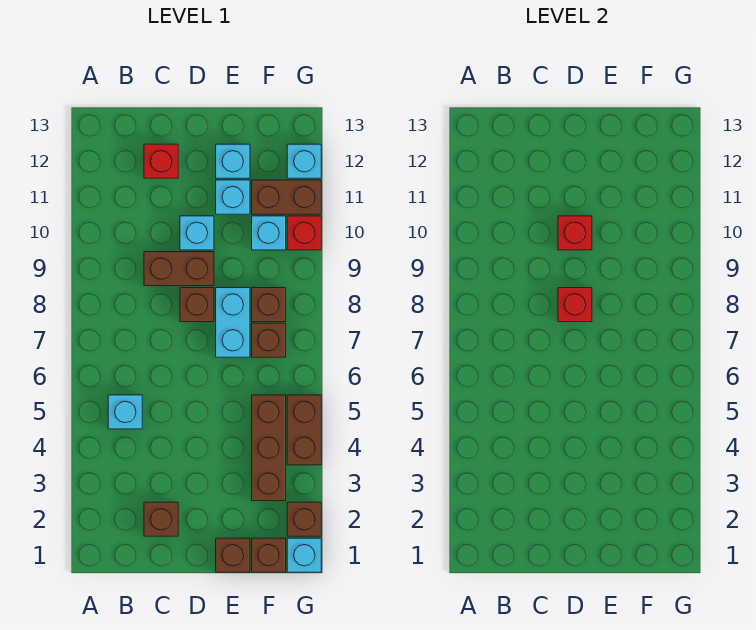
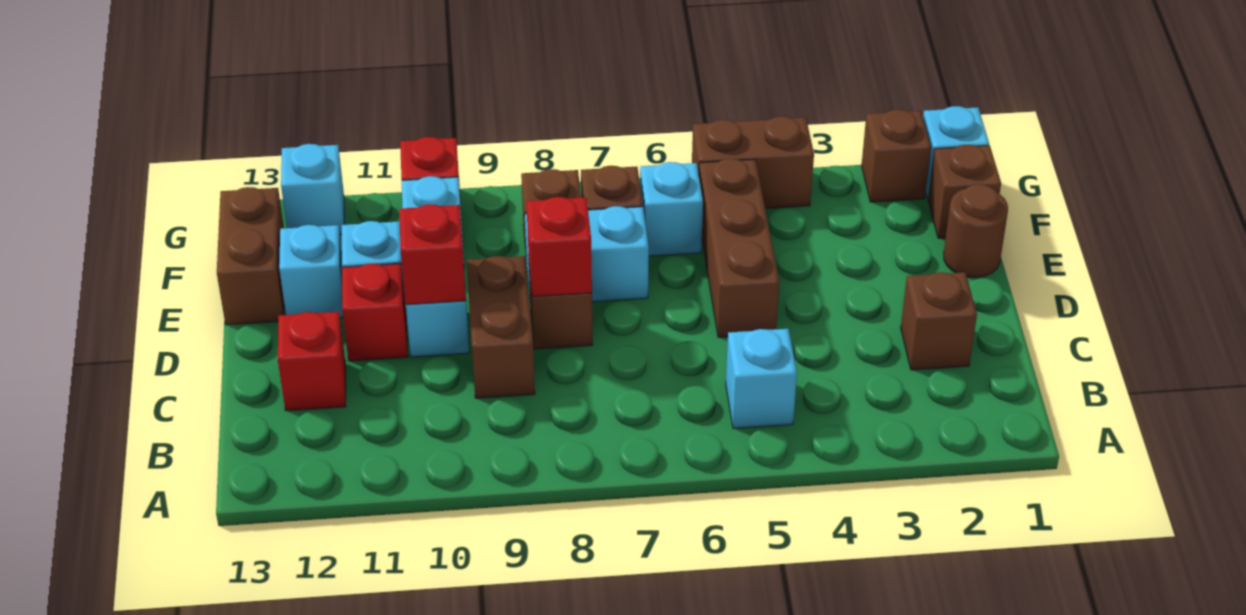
none -> red brick D11 level 1
brown brick E1 level 1 -> brown round brick E1 level 1
brown brick F3:F5 level 1 -> brown brick D5:F5 level 1
none -> cyan brick F6 level 1
brown brick F11:G11 level 1 -> brown brick E13:F13 level 1

